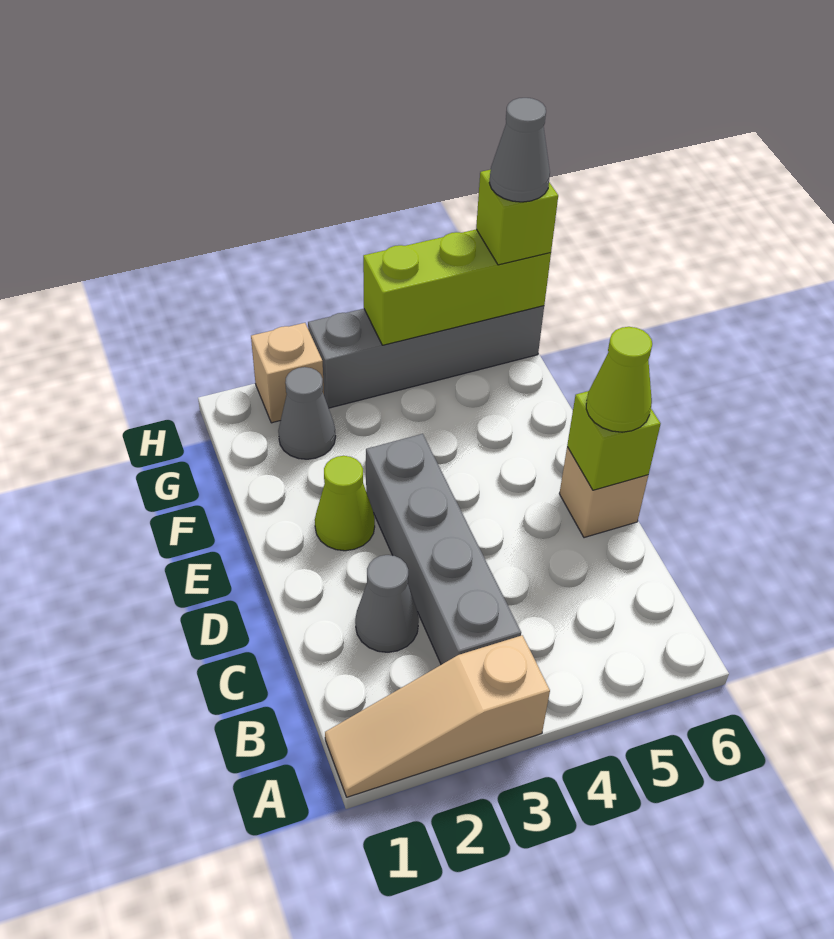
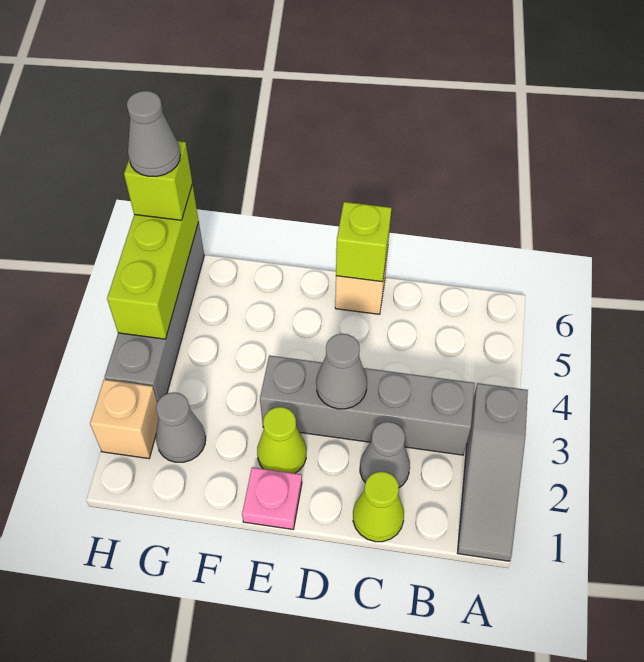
tan slope A1:A3 level 1 top 3 -> grey slope A1:A3 level 1 top 3
none -> grey cone D3 level 2
lime cone D6 level 3 -> lime cone C1 level 1
none -> pink plate E1 level 1

